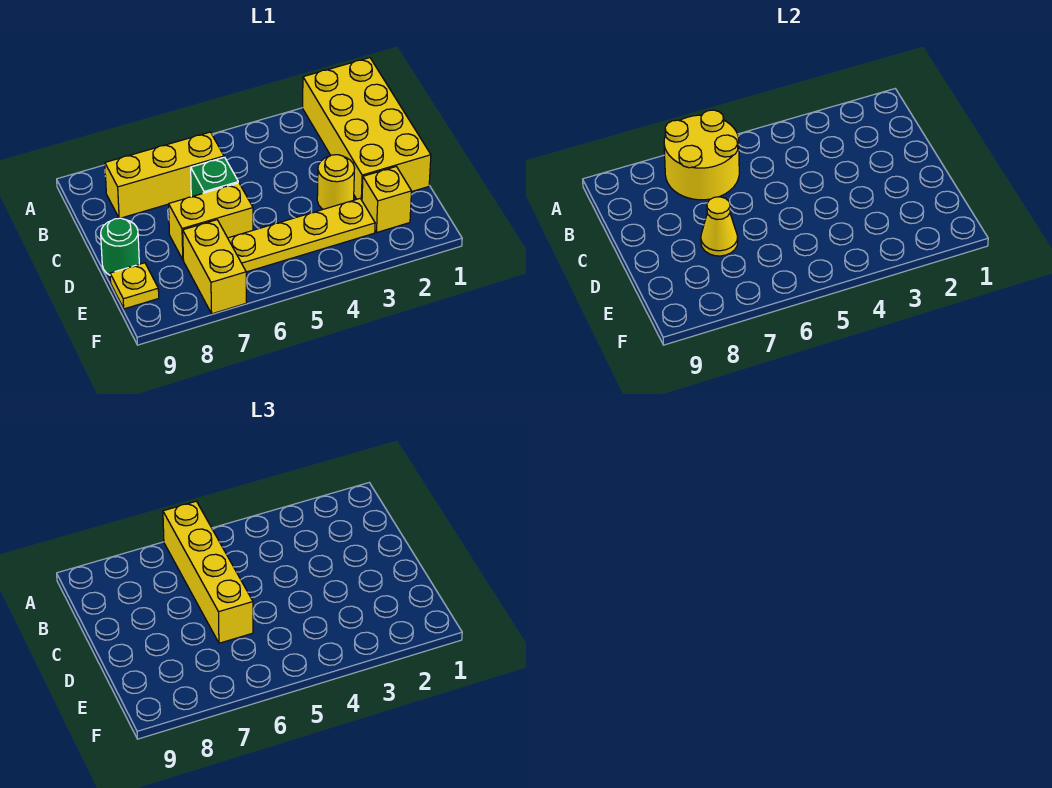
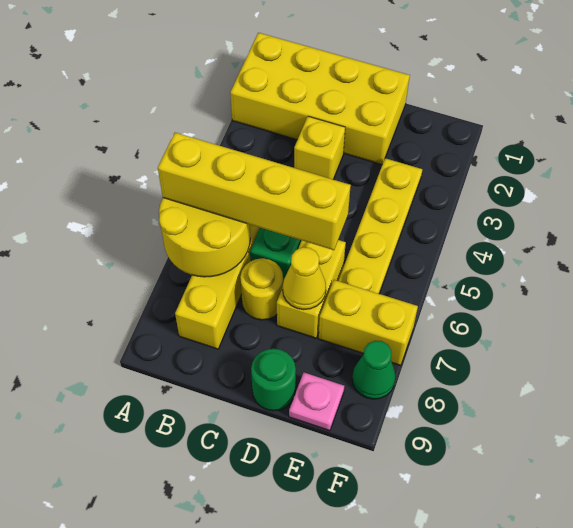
yellow round brick D3 level 1 -> yellow round brick C7 level 1
yellow brick E2 level 1 -> yellow brick C3 level 1
yellow plate E9 level 1 -> pink plate E9 level 1
none -> green cone F8 level 1

